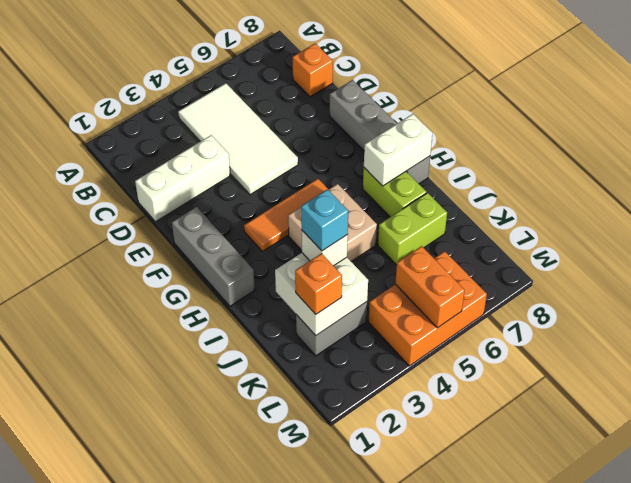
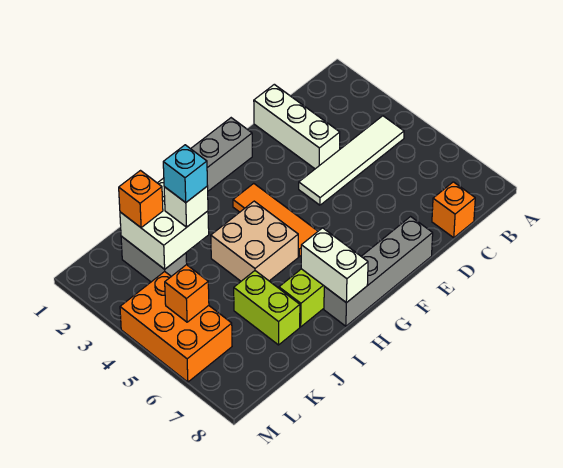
white tile B4:E5 level 1 -> white tile B4:E4 level 1
orange brick L5:M5 level 2 -> orange brick L5 level 2

